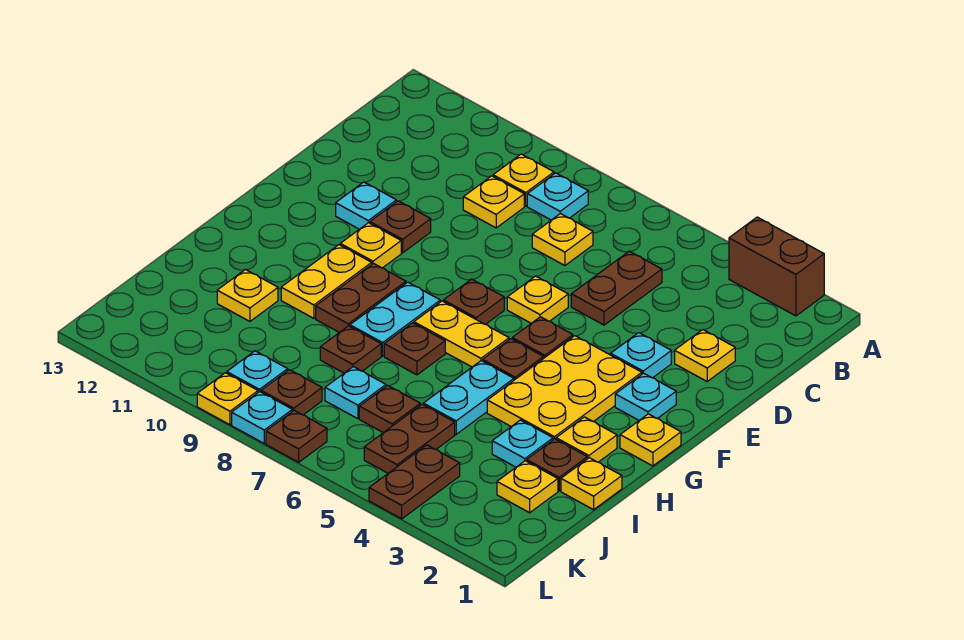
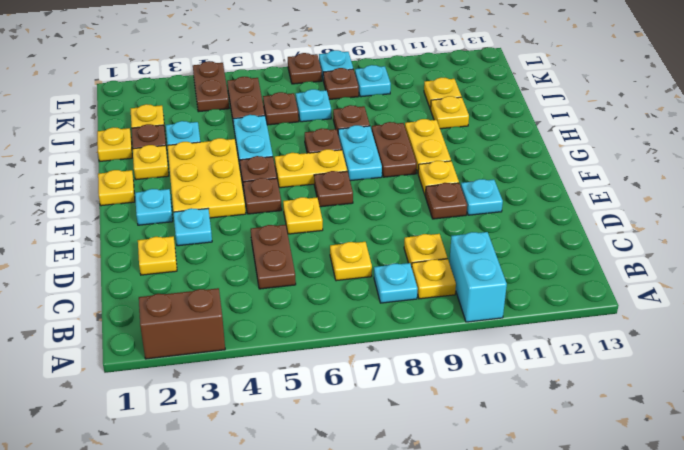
none -> cyan brick A10:B10 level 1
yellow plate L9 level 1 -> yellow plate J11 level 1

